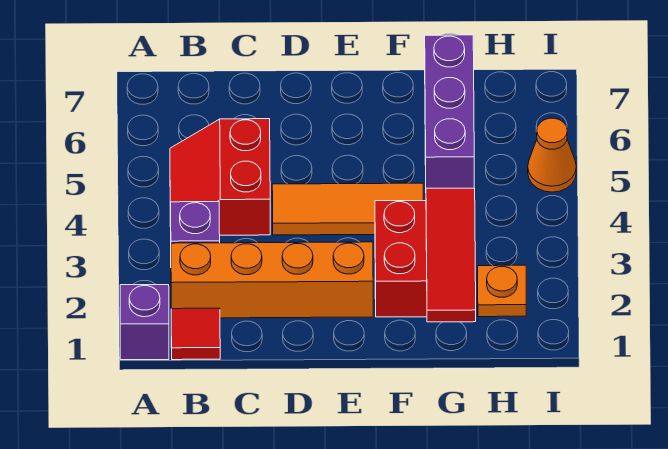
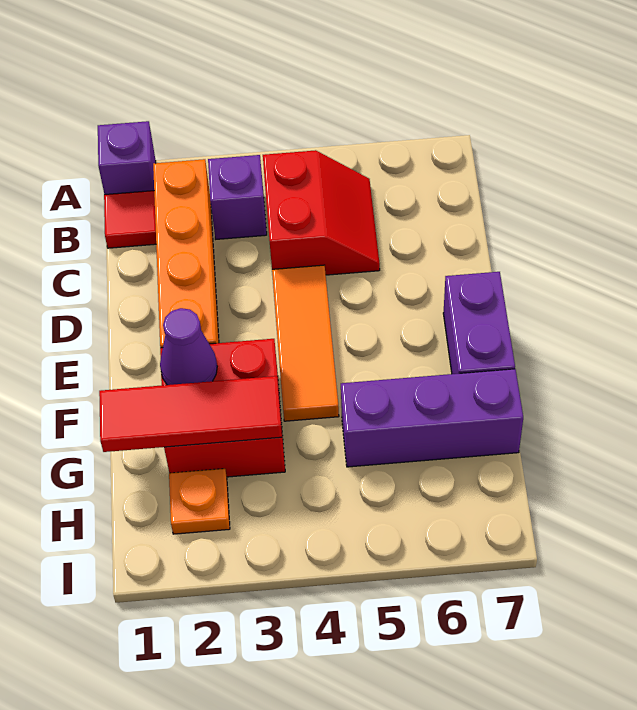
red slope B4:C5 level 1 top C -> red slope B4:C5 level 1 top 4
none -> purple brick E7:F7 level 1
none -> purple cone F2 level 2
orange cone I5 level 1 -> none

